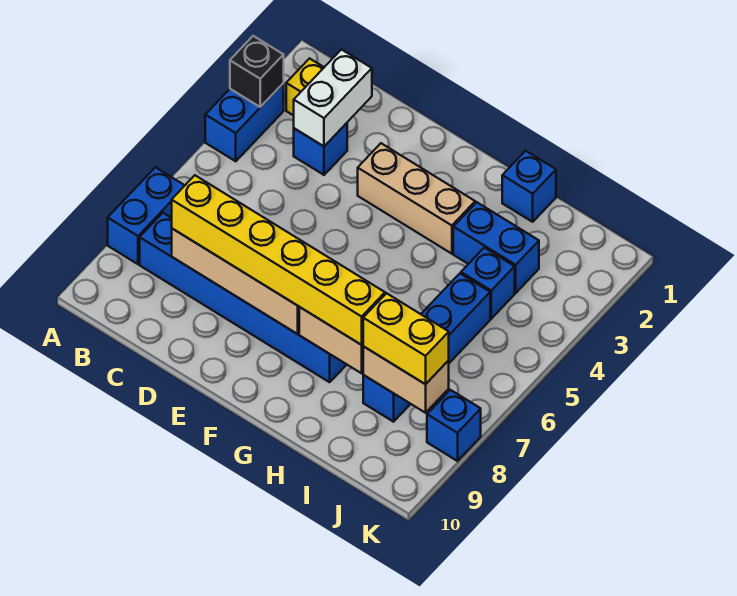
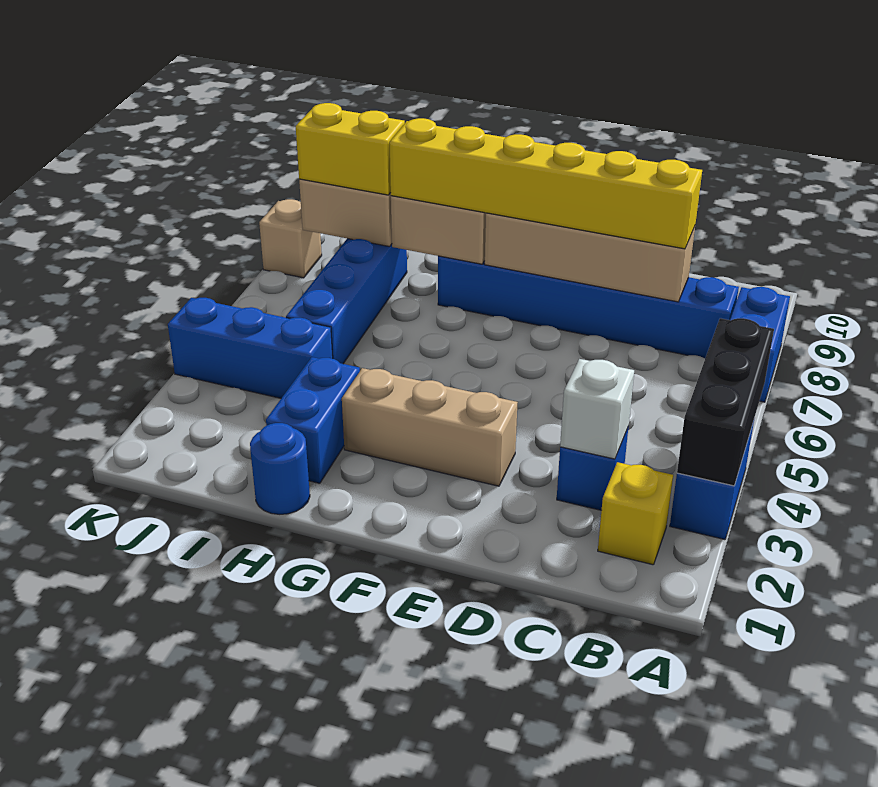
black brick A3 level 2 -> black brick A3:A5 level 2
white brick C2:C3 level 2 -> white brick C3 level 2
blue brick H1 level 1 -> blue round brick H1 level 1
blue brick H3:I3 level 1 -> blue brick H2:H3 level 1
blue brick I4 level 1 -> blue brick I4:K4 level 1
blue brick K8 level 1 -> tan brick K8 level 1

